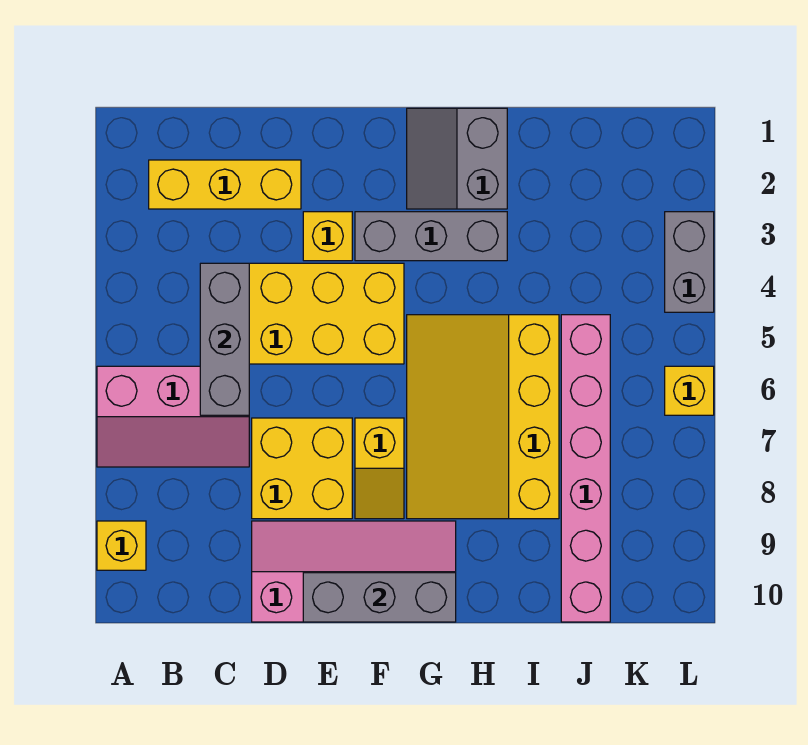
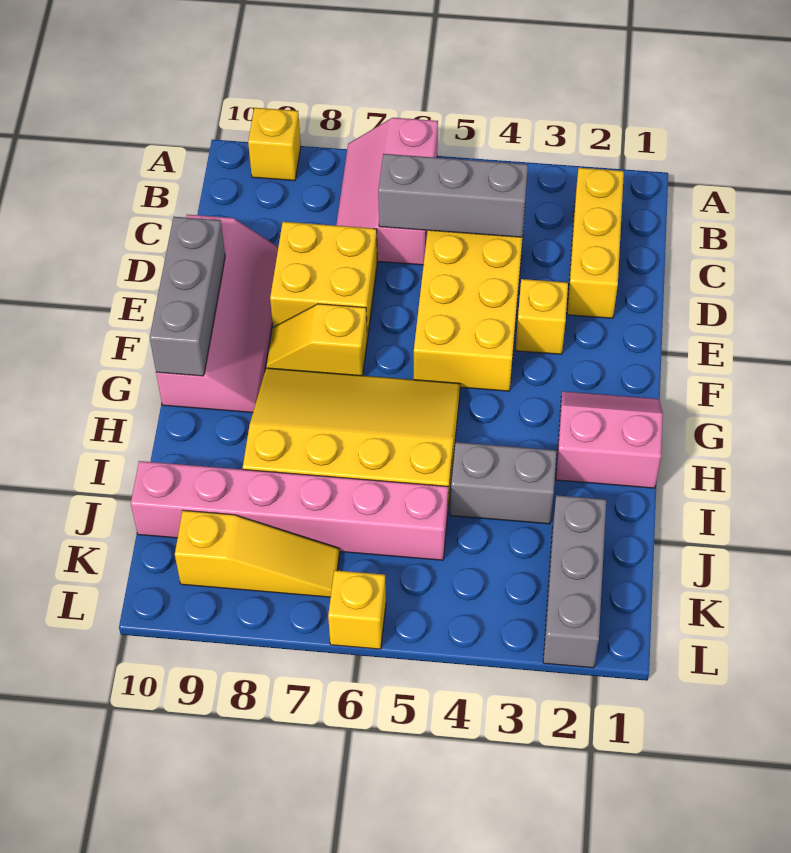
grey brick F3:H3 level 1 -> grey brick J2:L2 level 1
grey slope G1:H2 level 1 top H -> pink slope G1:H2 level 1 top H
none -> yellow slope K7:K9 level 1 top 9
grey brick L3:L4 level 1 -> grey brick I3:I4 level 1

